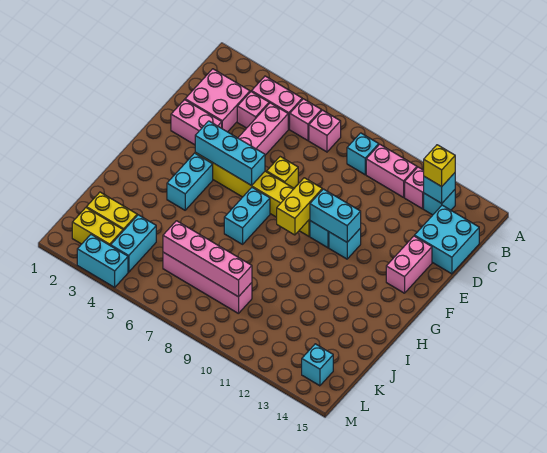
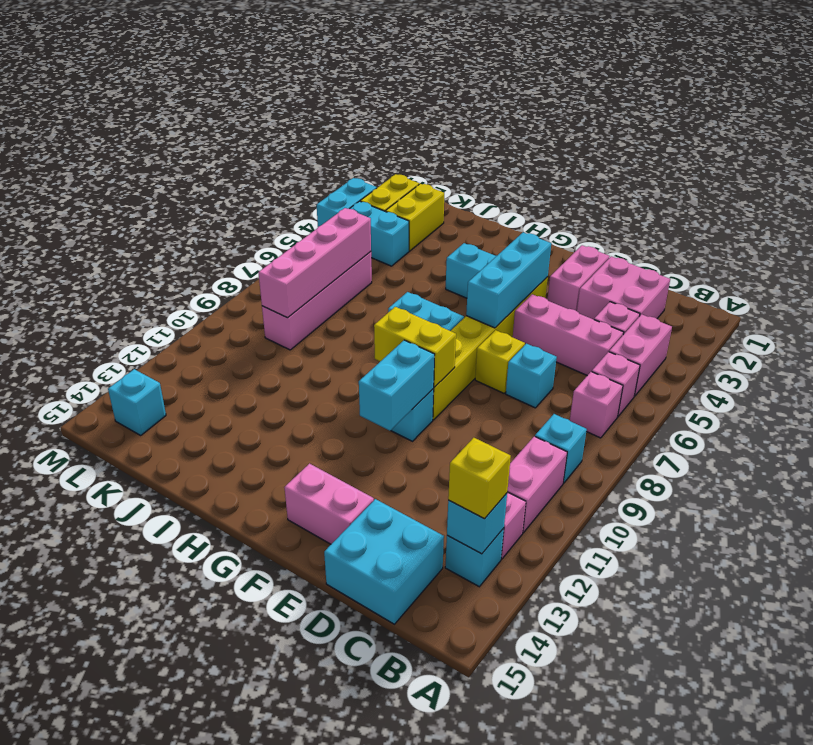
cyan brick F11 level 1 -> cyan brick D7 level 1

